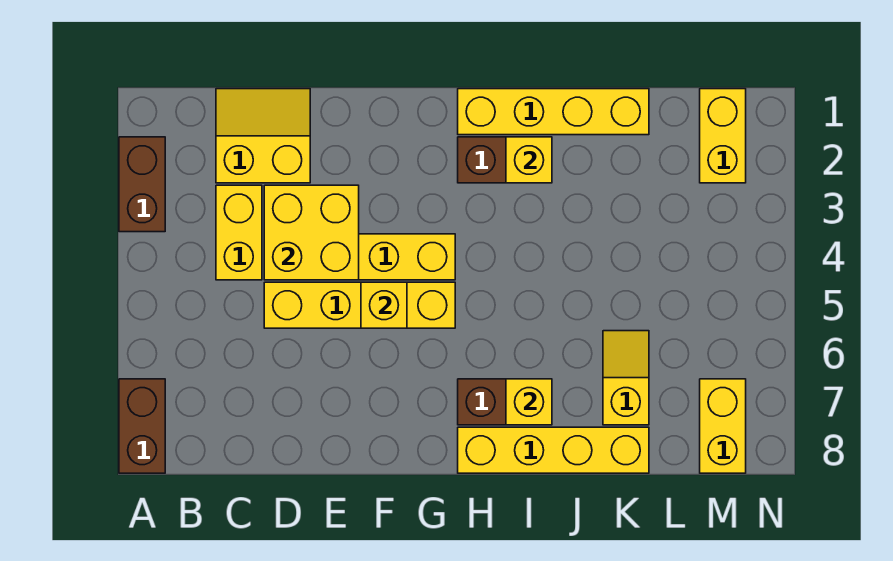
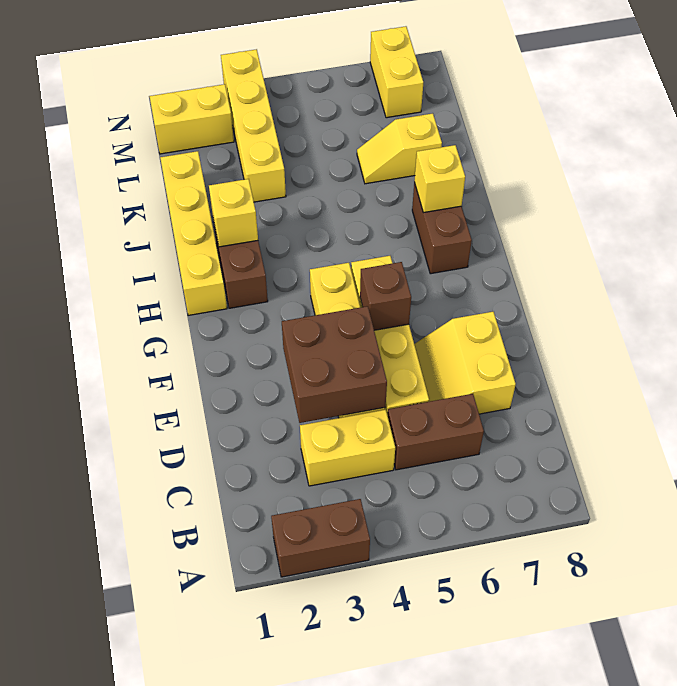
brown brick A7:A8 level 1 -> brown brick C5:C6 level 1
yellow slope C1:D2 level 1 top 2 -> yellow slope D6:E7 level 1 top 7
yellow brick D3:E4 level 2 -> brown brick D3:E4 level 2
yellow brick F5 level 2 -> brown brick F5 level 2
yellow brick H8:K8 level 1 -> yellow brick K3:N3 level 1
yellow brick M7:M8 level 1 -> yellow brick M7:N7 level 1

